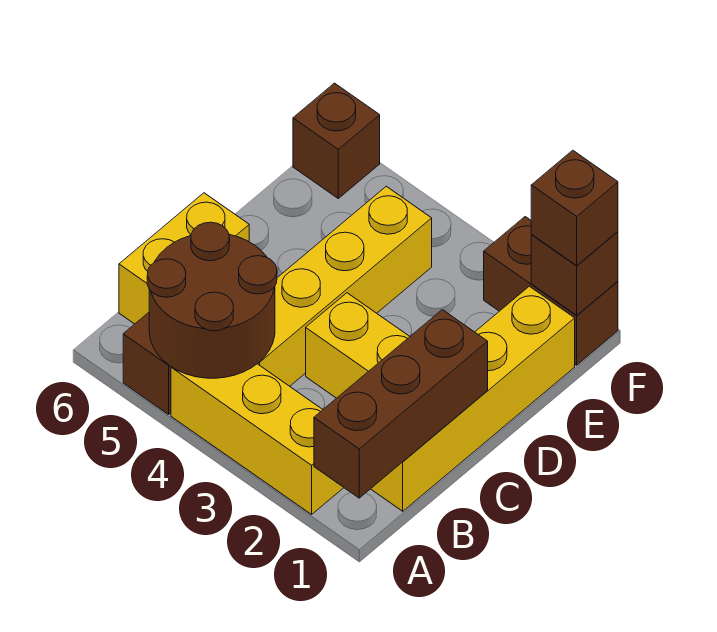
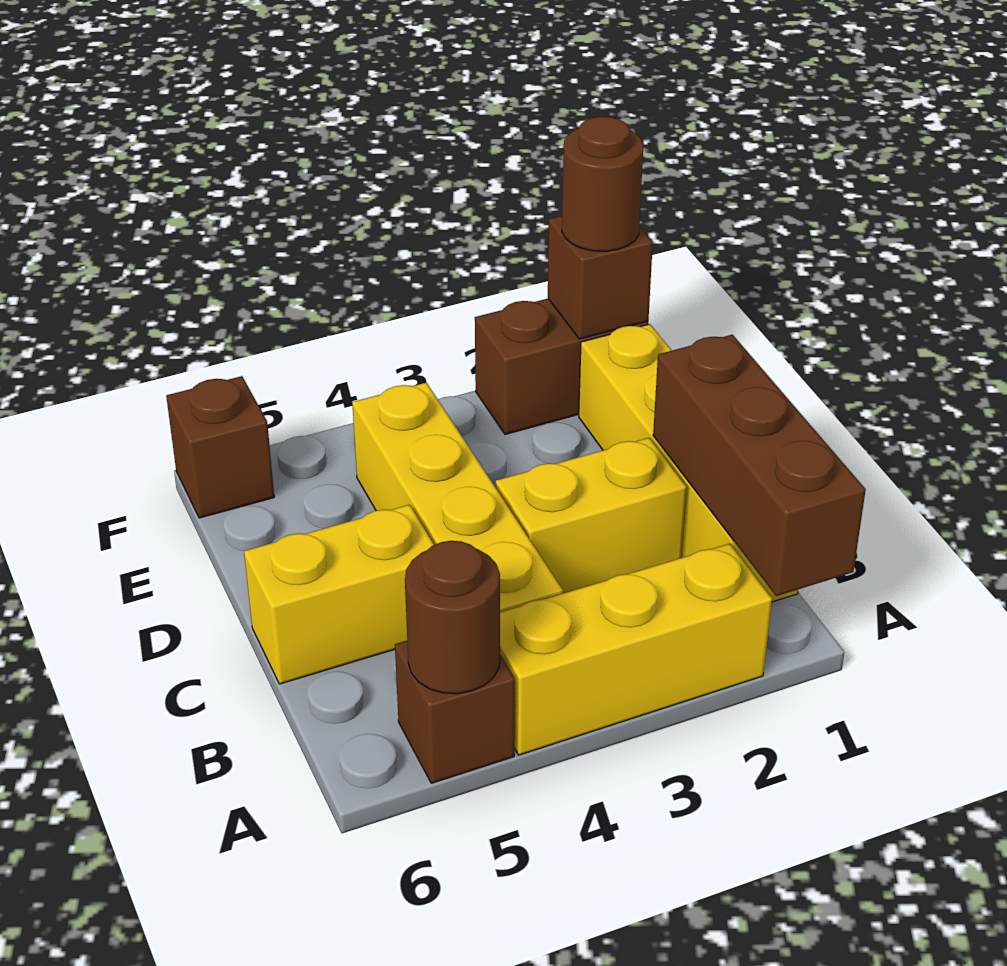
brown round brick A4:B5 level 2 -> brown round brick A5 level 2
yellow brick B6:C6 level 1 -> yellow brick C5:C6 level 1
brown brick F1 level 3 -> brown round brick F1 level 3

